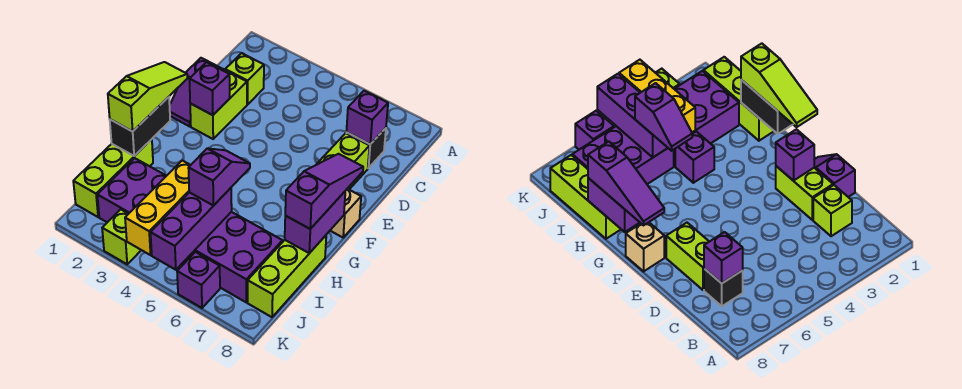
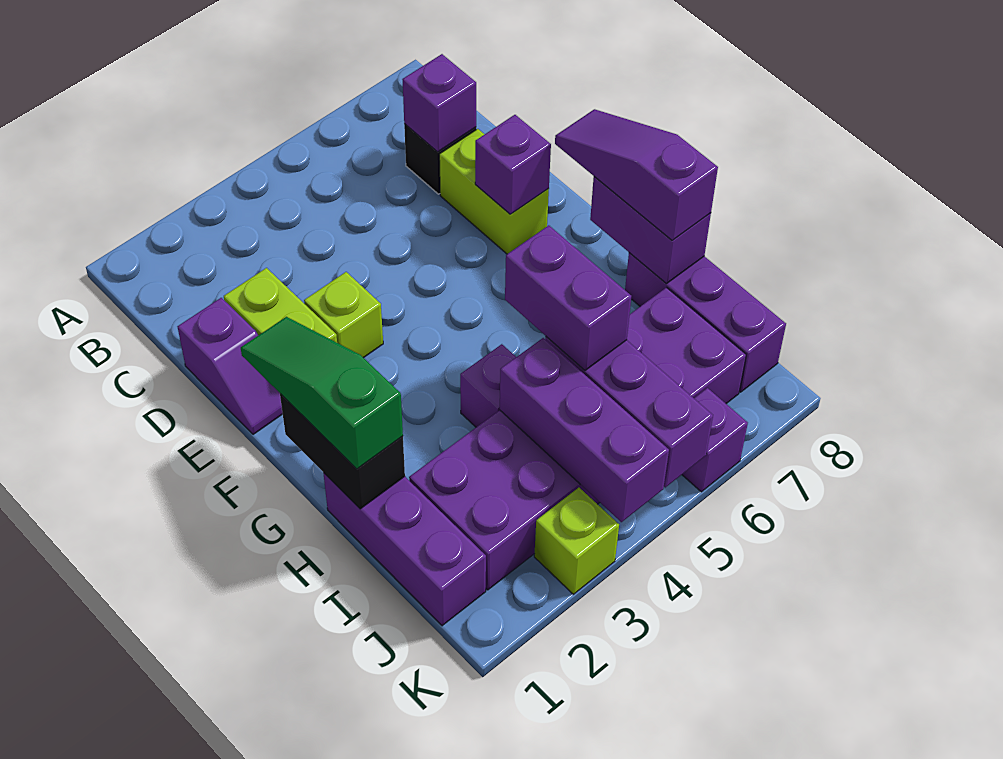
lime brick C2 level 1 -> lime brick E3 level 1
purple brick E2 level 2 -> purple brick E7 level 2
lime slope F1:H1 level 3 top H -> green slope F1:H1 level 3 top H
tan brick F8 level 1 -> none
lime brick H1:J1 level 1 -> purple brick H1:J1 level 1
purple slope H5:I5 level 3 top I -> purple brick H5:I5 level 3
lime brick H8:J8 level 1 -> purple brick H8:J8 level 1
yellow brick I4:K4 level 2 -> purple brick I4:K4 level 2

